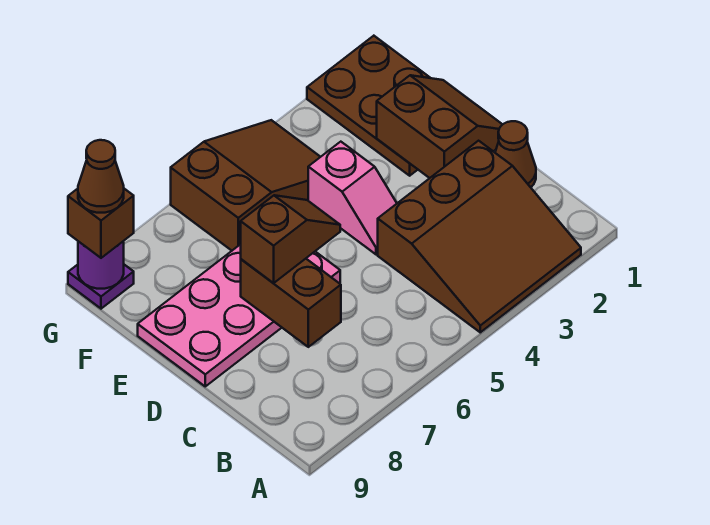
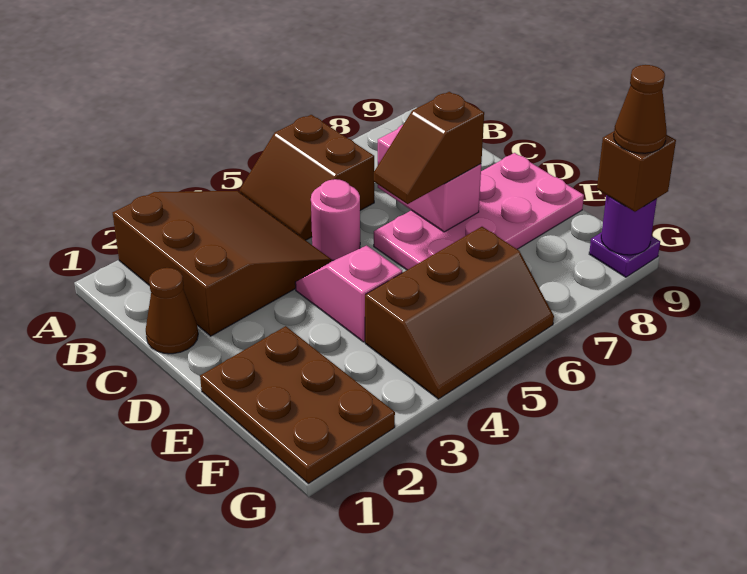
brown slope A2:C4 level 1 top C -> brown slope A2:C4 level 1 top 2
none -> pink round brick C5 level 1
brown brick C7:D7 level 2 -> pink brick C7:D7 level 2
brown slope D1:E2 level 2 top 2 -> brown slope A5:B6 level 1 top 6
brown slope F4:G6 level 1 top 6 -> brown slope F4:G6 level 1 top F

